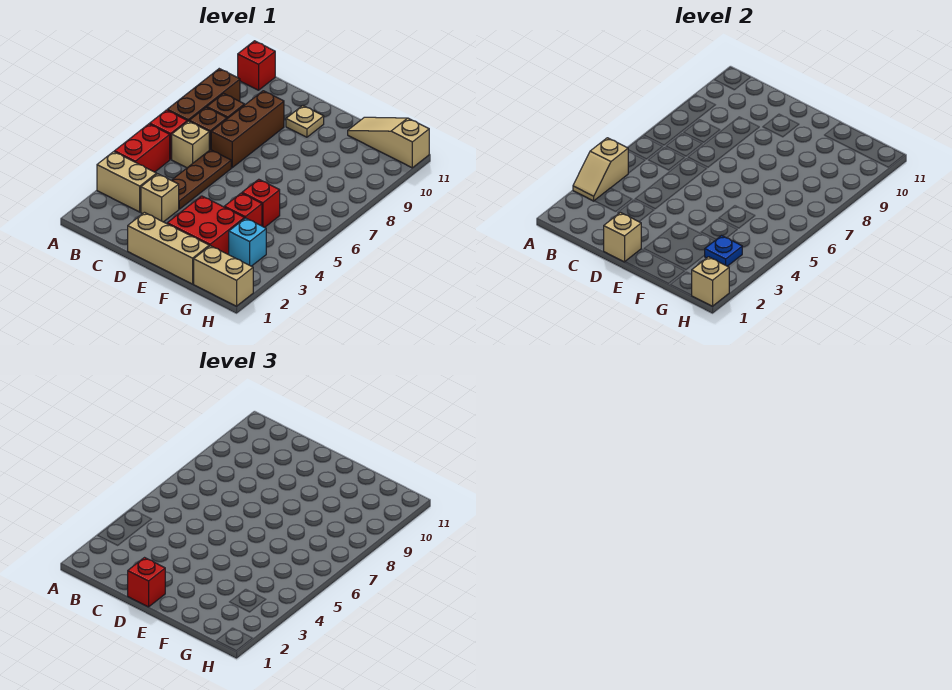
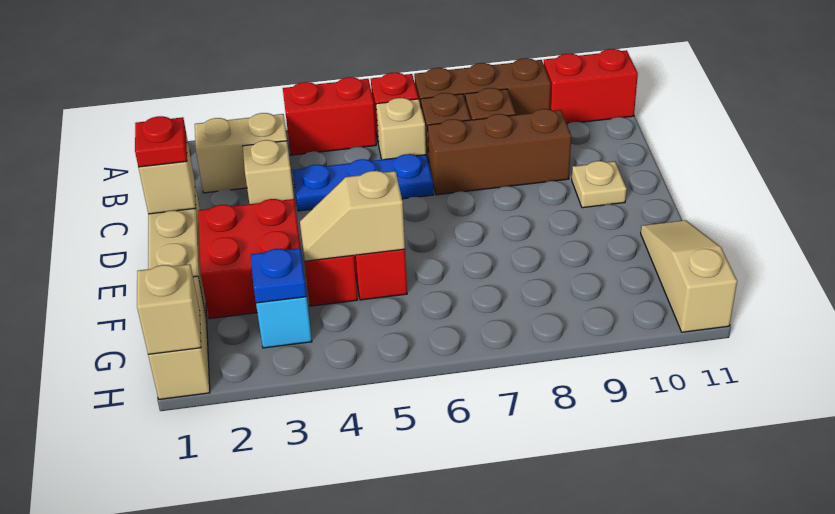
tan brick A3:B3 level 1 -> tan brick B2:B3 level 1
tan slope A3:A4 level 2 top 4 -> tan slope F4:F5 level 2 top 5
red brick A11 level 1 -> red brick A10:A11 level 1
brown plate C4:C6 level 1 -> blue plate C4:C6 level 1
red brick D1 level 3 -> red plate D1 level 3

